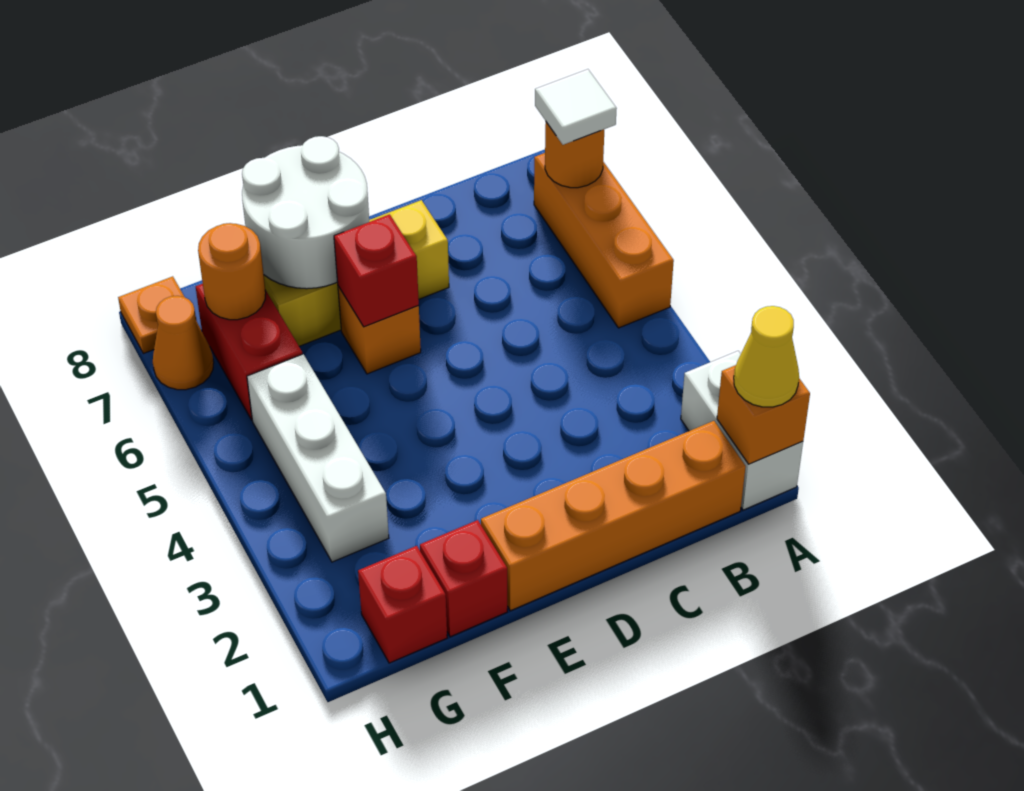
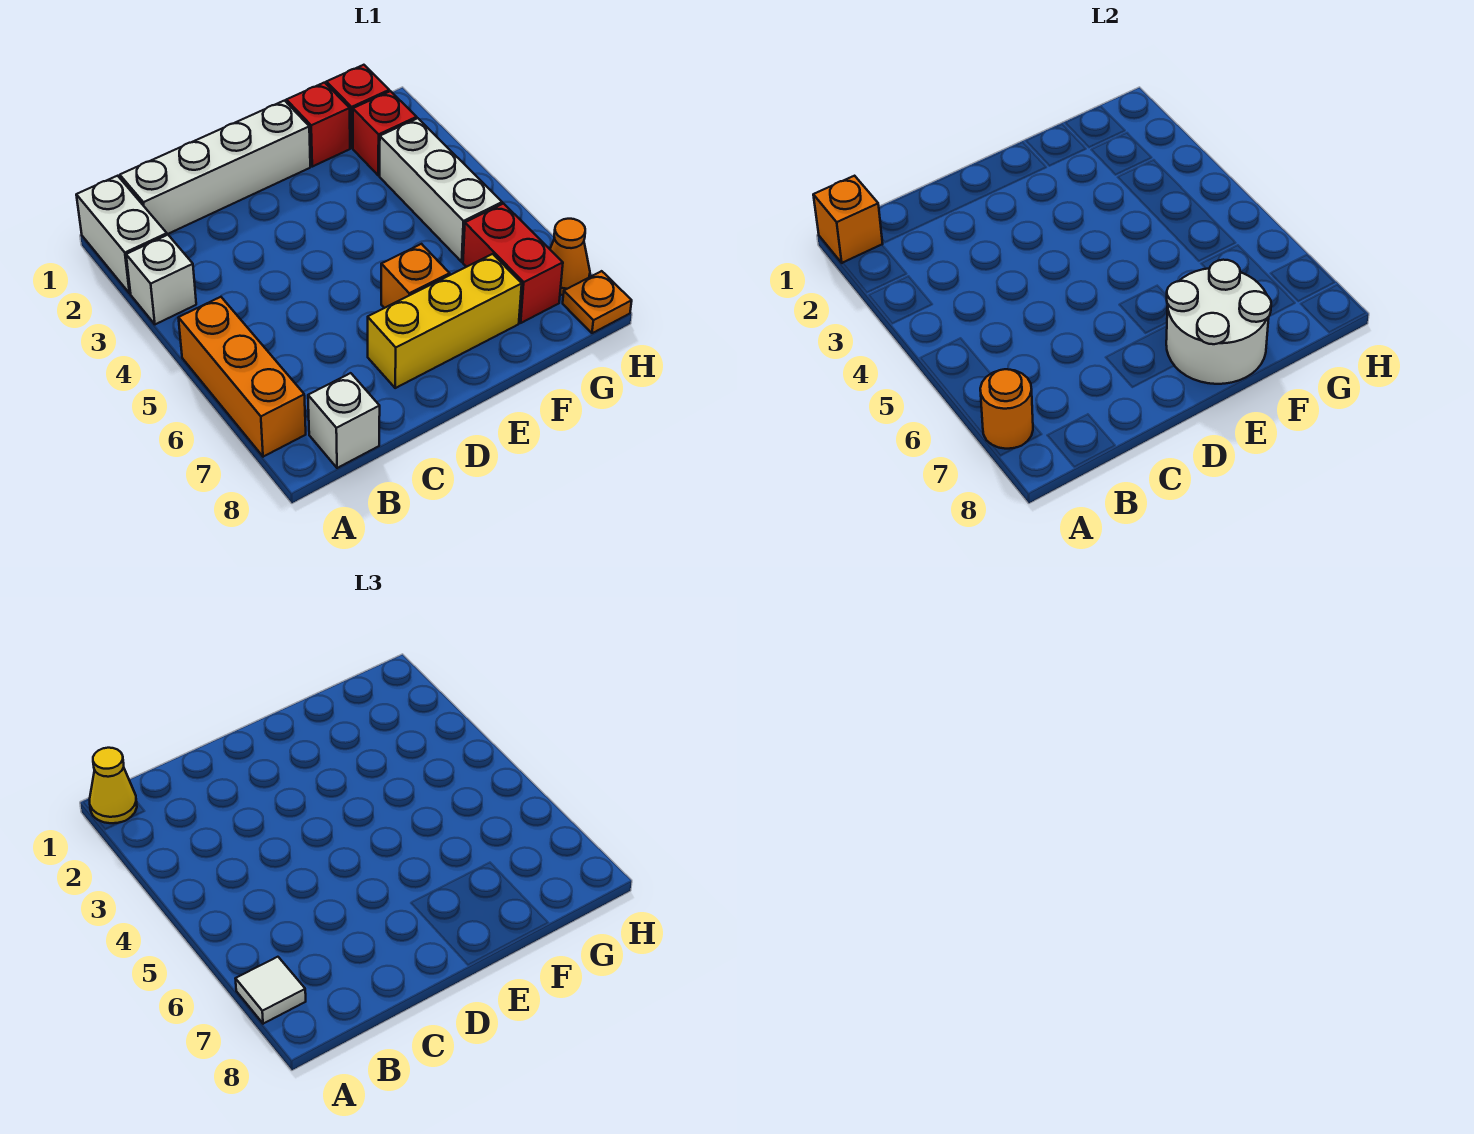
none -> white brick A3 level 1
orange brick B1:E1 level 1 -> white brick B1:E1 level 1
none -> white brick B8 level 1
red brick E6 level 2 -> red brick G2 level 1
orange round brick G7 level 2 -> none

